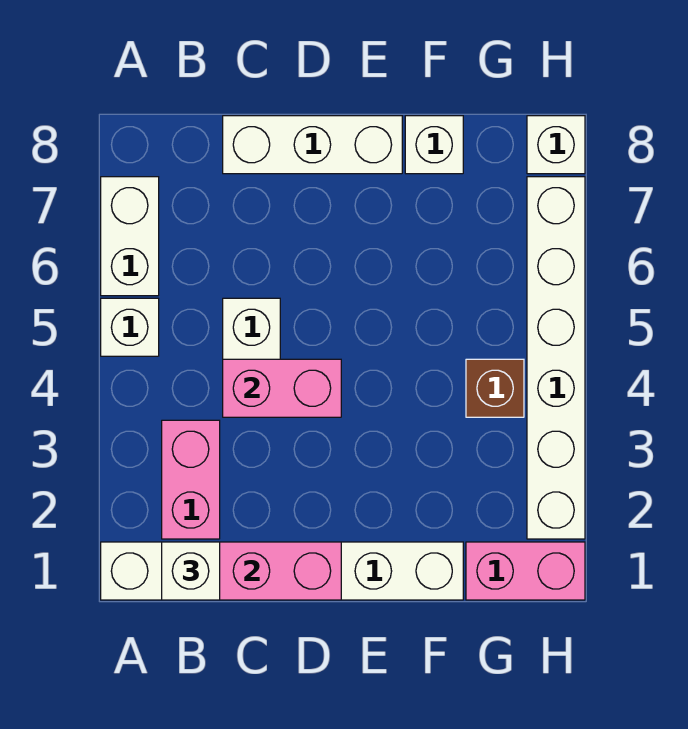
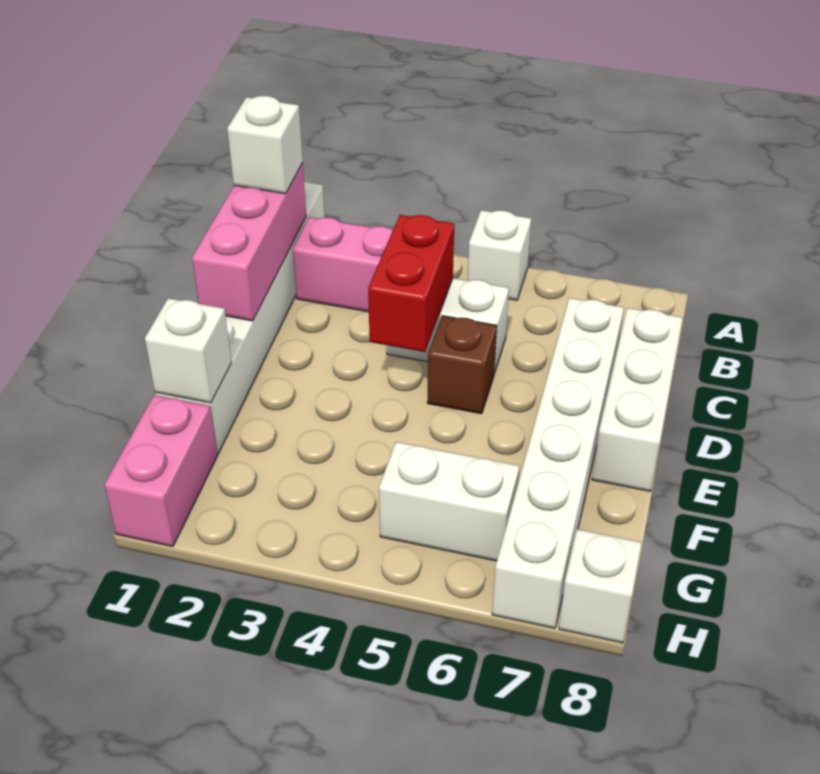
white brick A6:A7 level 1 -> white brick G5:G6 level 1
pink brick C4:D4 level 2 -> red brick C4:D4 level 2
white brick F8 level 1 -> white brick F1 level 2
brown brick G4 level 1 -> brown brick D5 level 1
white brick H2:H7 level 1 -> white brick C7:H7 level 1

